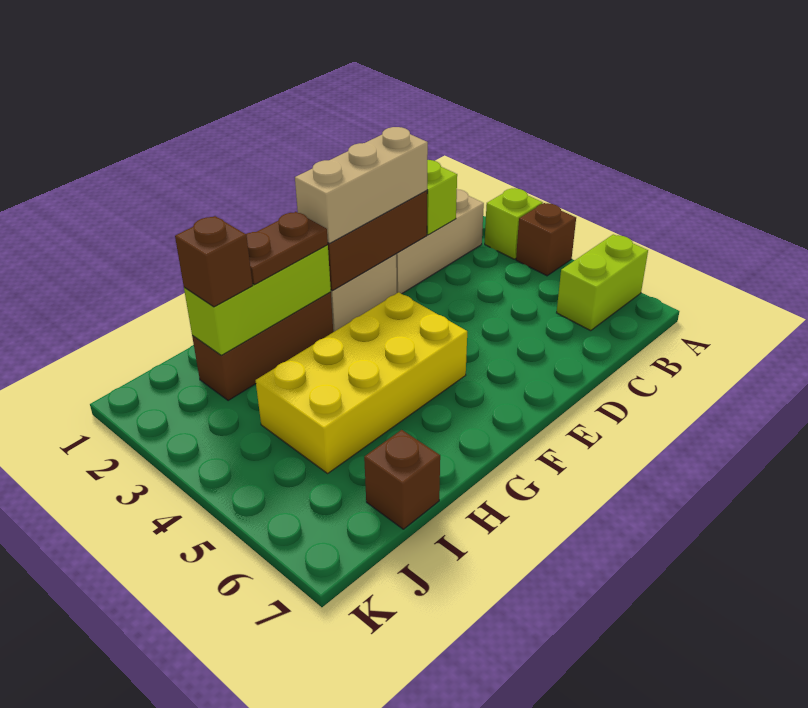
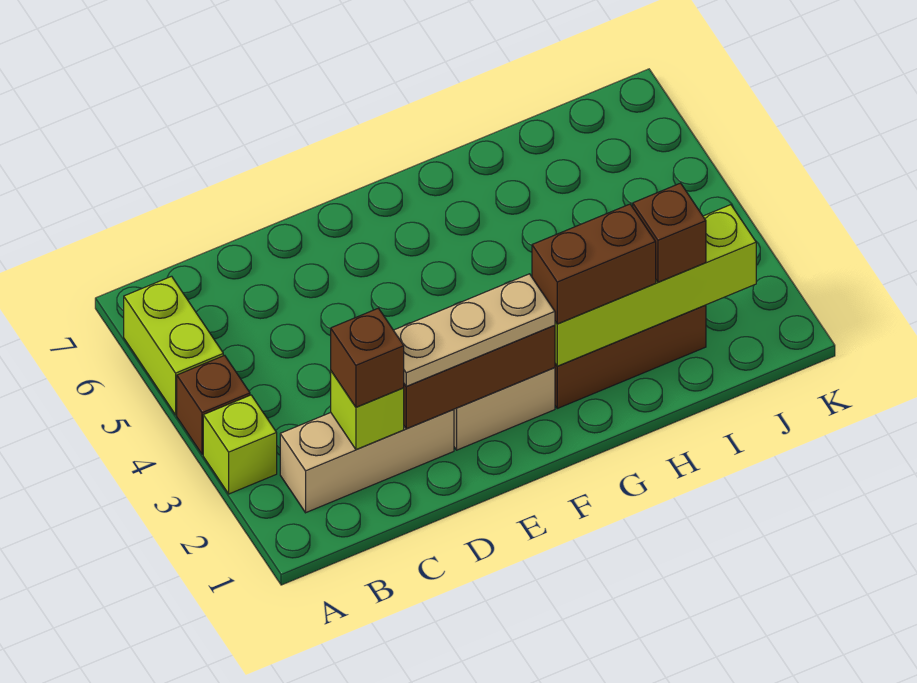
lime brick A6:B6 level 1 -> lime brick A5:A6 level 1
tan brick D2:F2 level 3 -> tan plate D2:F2 level 3
yellow brick F4:I5 level 1 -> none
lime brick G2:I2 level 2 -> lime brick G2:J2 level 2
brown plate G2:H2 level 3 -> brown brick G2:H2 level 3
brown brick I7 level 1 -> brown brick C2 level 3

